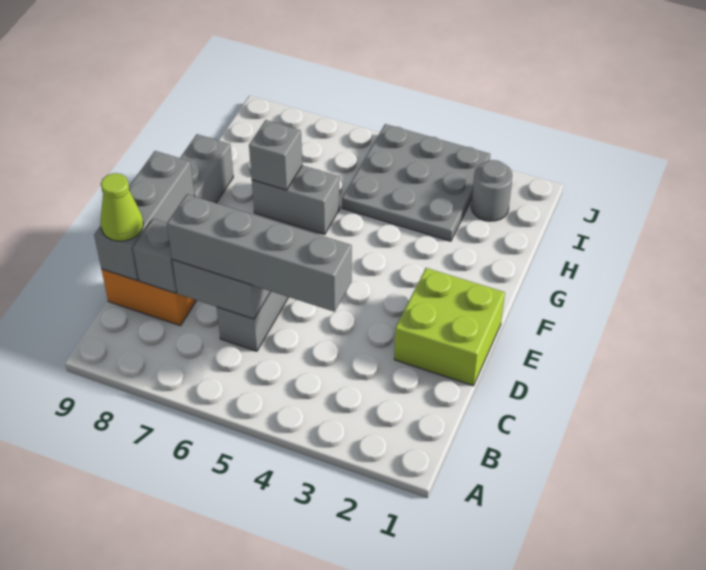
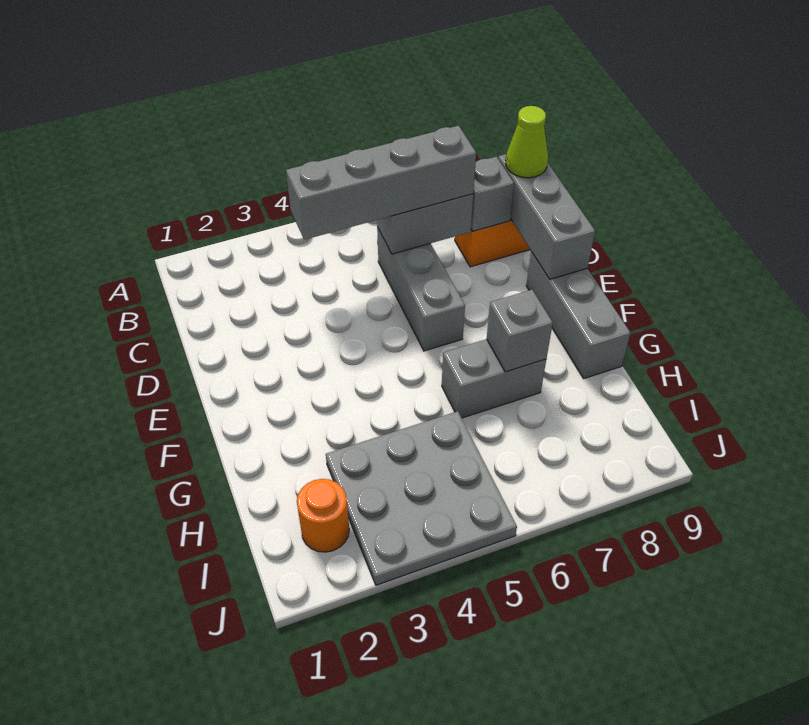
lime brick D1:E2 level 1 -> none
grey round brick I2 level 1 -> orange round brick I2 level 1

